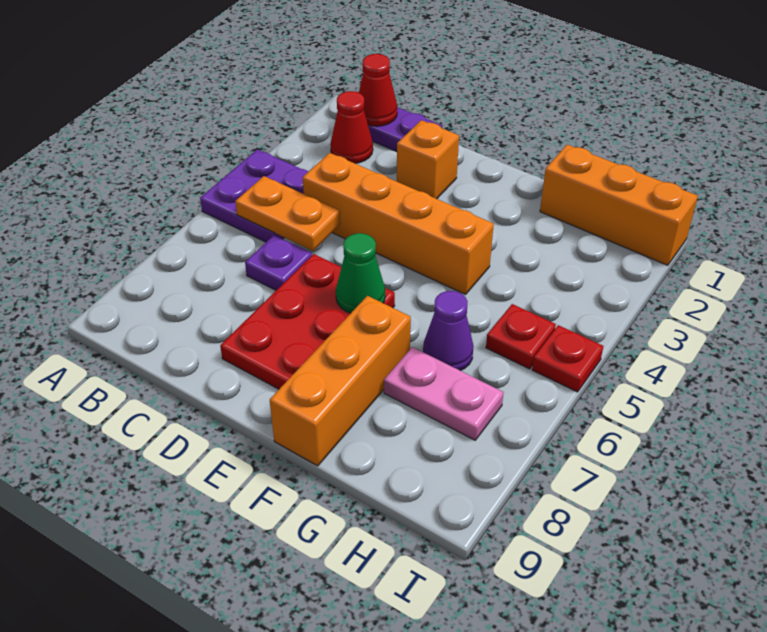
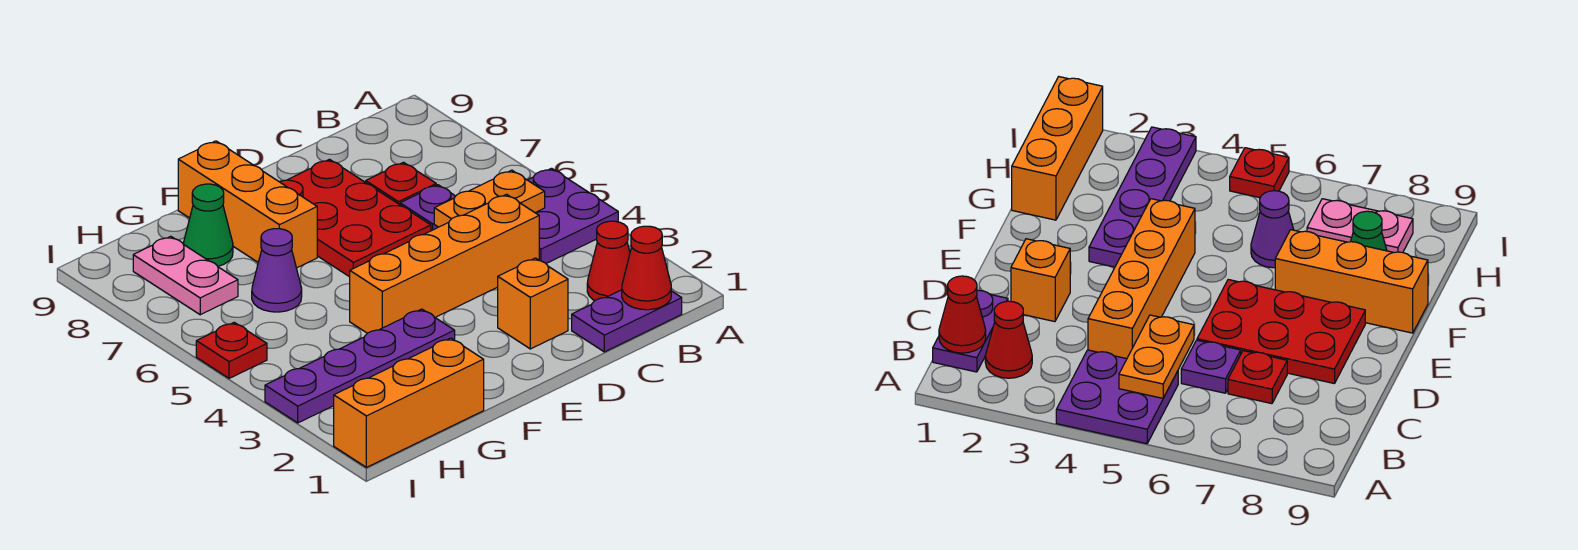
green cone E6 level 2 -> green cone G8 level 1
none -> purple plate F3:I3 level 1
pink plate G7:H7 level 1 -> pink plate H7:H8 level 1
red plate H5 level 1 -> red plate C7 level 1

